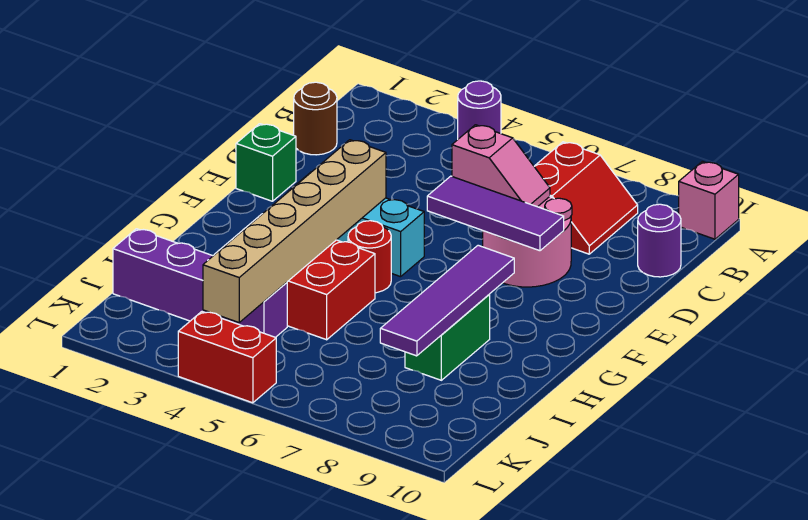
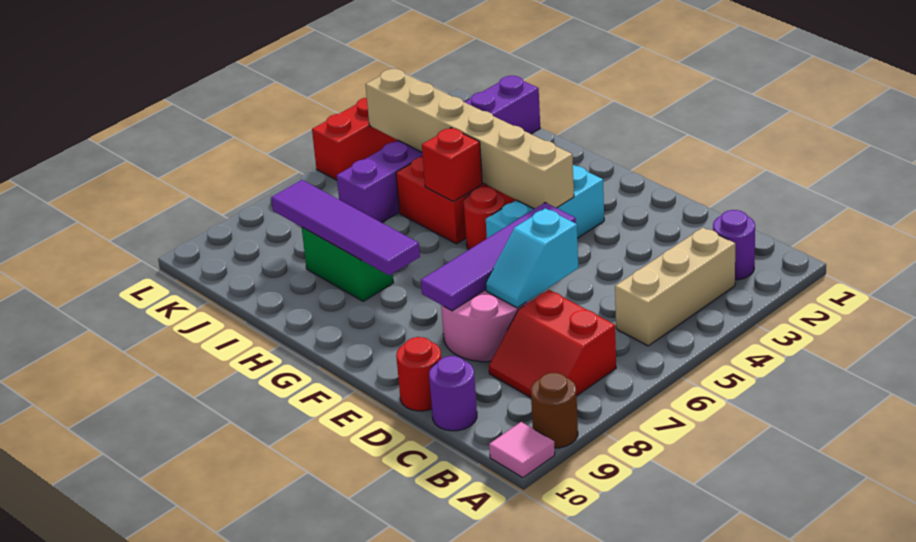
purple round brick A4 level 1 -> purple round brick B2 level 1
pink brick A10 level 1 -> pink tile A10 level 1
none -> tan brick B3:B5 level 1
brown round brick C1 level 1 -> brown round brick A9 level 1
pink slope D6:D7 level 2 top 6 -> cyan slope D6:D7 level 2 top 6
none -> red round brick D10 level 1
green brick E1 level 1 -> none
purple tile E6:E8 level 2 -> purple tile E5:E8 level 2
none -> red brick H5 level 2
purple brick J1:J4 level 1 -> purple brick J1:J6 level 1

